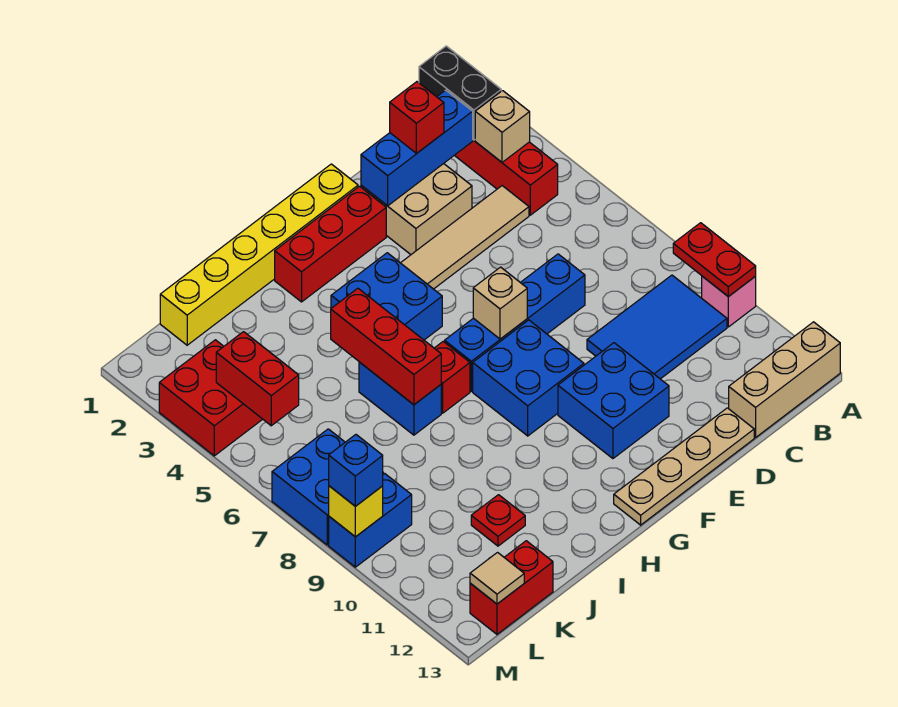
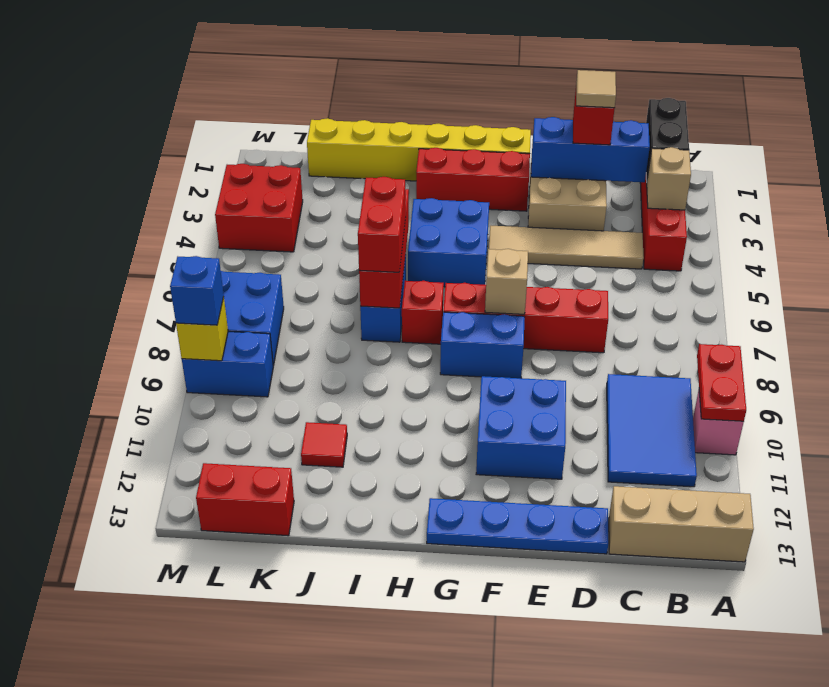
blue tile B9:D10 level 1 -> blue tile B9:C11 level 1
blue brick D7:G7 level 1 -> red brick D7:G7 level 1
tan plate D13:G13 level 1 -> blue plate D13:G13 level 1
blue brick F8:G9 level 1 -> blue brick F8:G8 level 1
red plate J11 level 1 -> red tile J11 level 1
red brick L4:L5 level 2 -> red brick I6:I7 level 3
tan tile L13 level 2 -> tan tile D2 level 4

